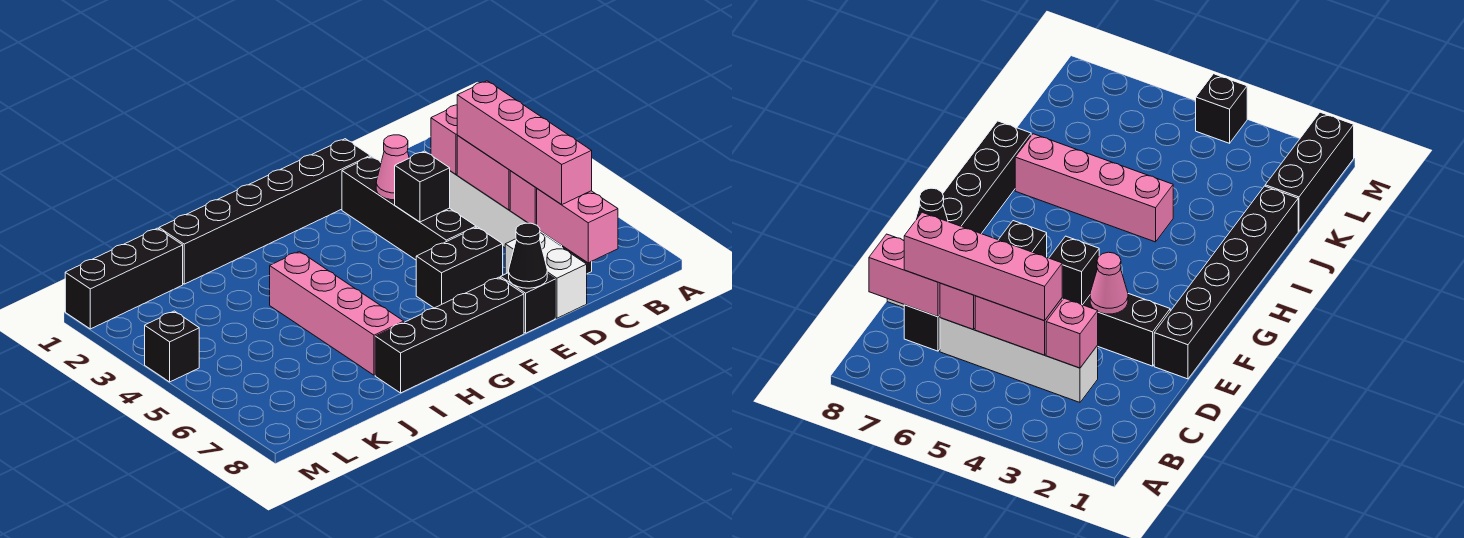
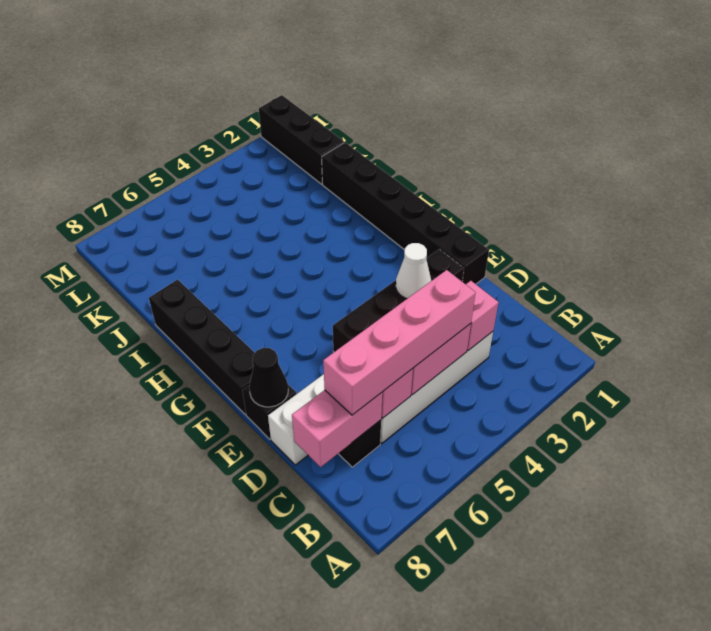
pink cone E3 level 2 -> white cone E3 level 2
black brick E4 level 2 -> none
black brick E6:F6 level 1 -> none
pink brick I4:I7 level 1 -> none
black brick M4 level 1 -> none

